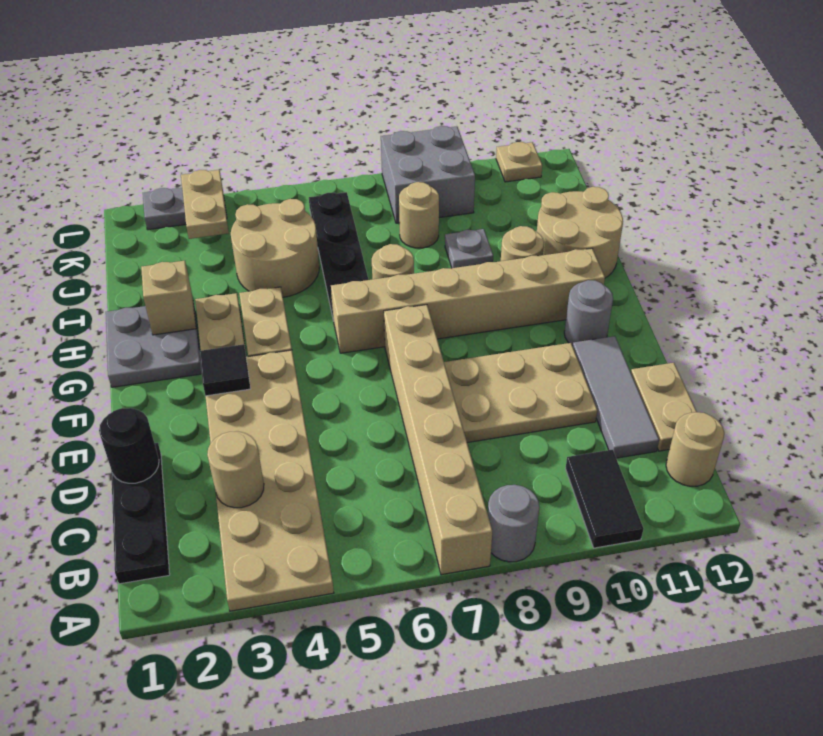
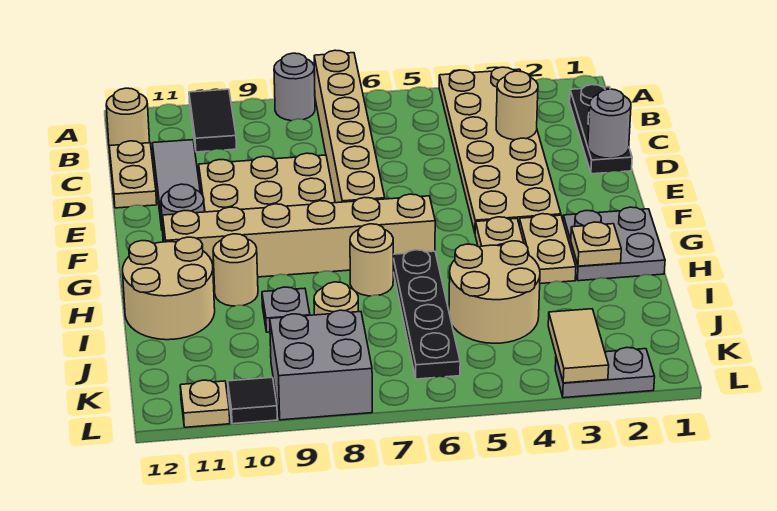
black round brick D1 level 2 -> grey round brick D1 level 2
black tile F3 level 2 -> black tile L10 level 1
tan brick H2 level 2 -> tan plate H2 level 2
tan plate K3:L3 level 2 -> tan tile K3:L3 level 2

